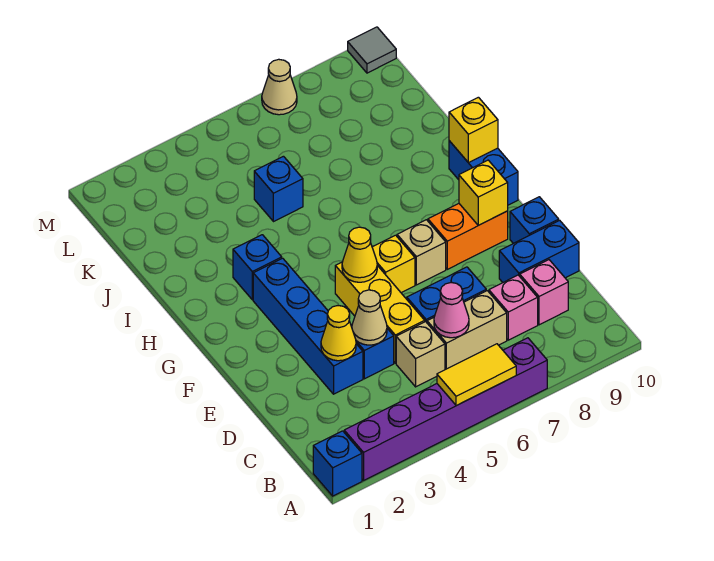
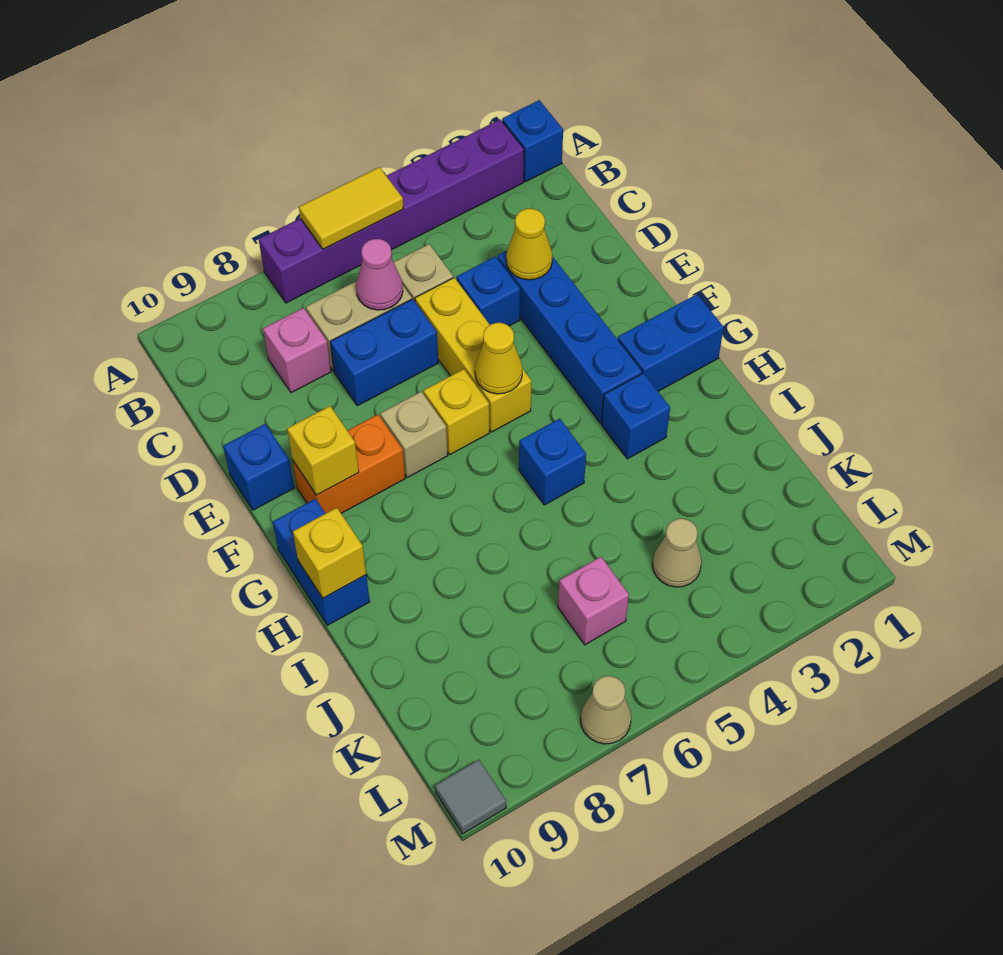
pink brick C9 level 1 -> pink brick K6 level 1
tan cone D4 level 2 -> tan cone K4 level 1
blue brick D9:D10 level 1 -> blue brick G1:G2 level 1
blue brick J5 level 1 -> blue brick H5 level 1

